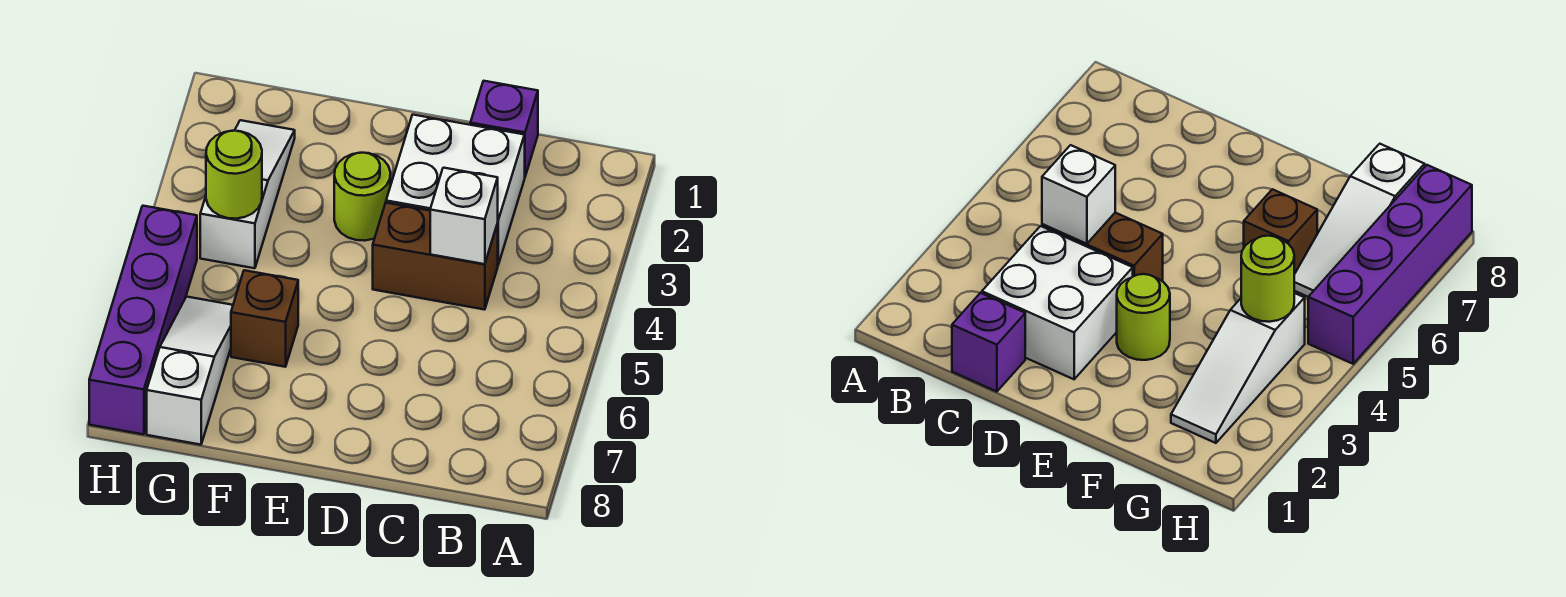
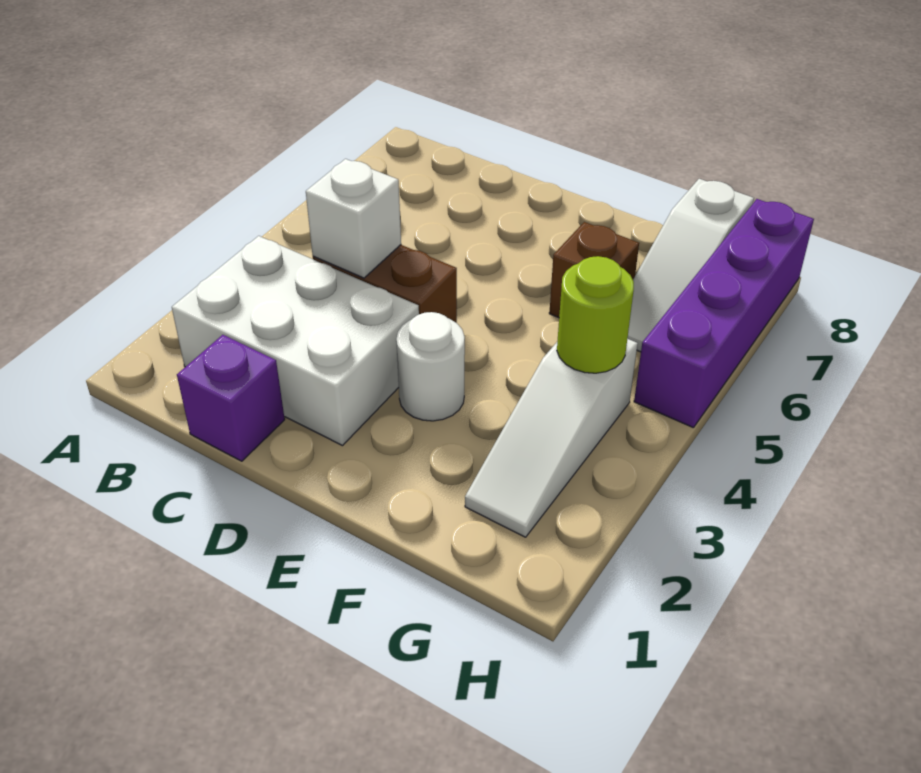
white brick C2:D3 level 1 -> white brick B2:D3 level 1
lime round brick E3 level 1 -> white round brick E3 level 1

